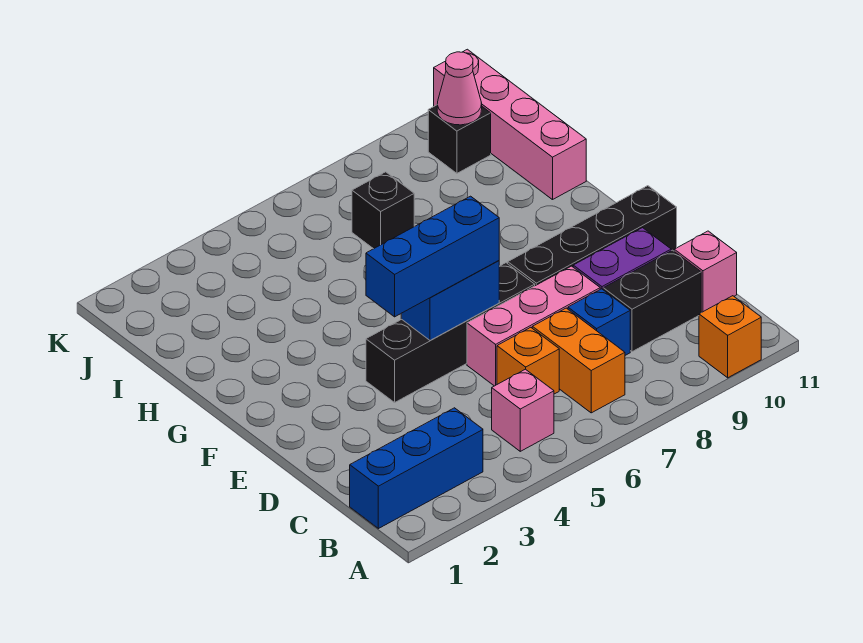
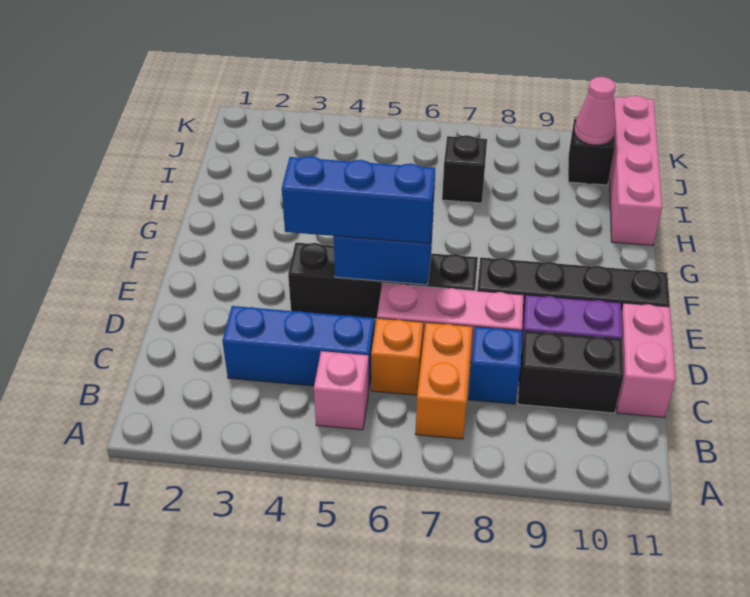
orange brick A10 level 1 -> none
blue brick B1:B3 level 1 -> blue brick C3:C5 level 1
pink brick C11 level 1 -> pink brick C11:D11 level 1

